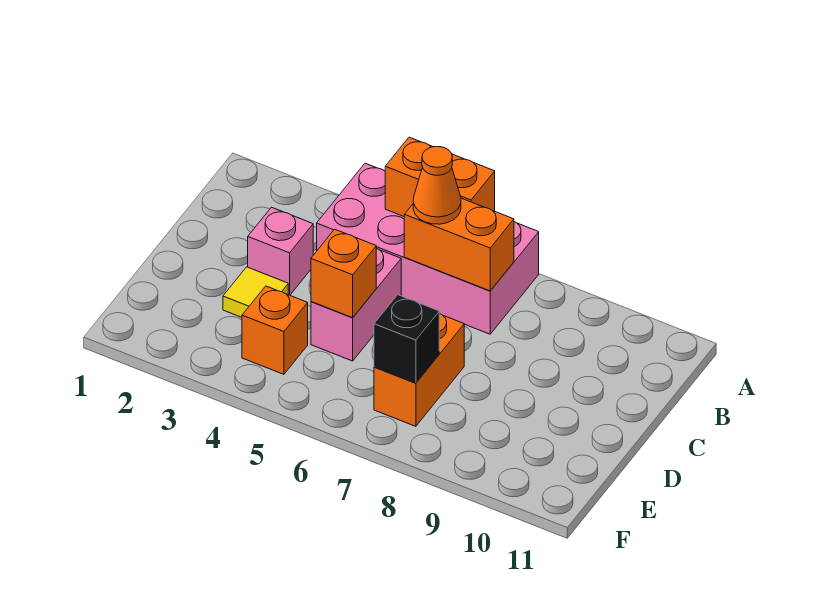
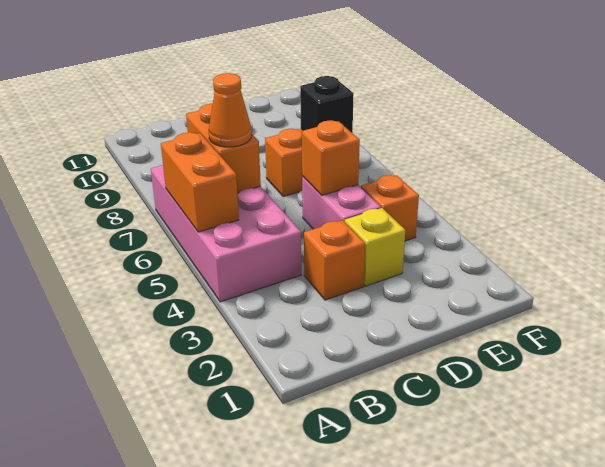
pink brick C3 level 1 -> orange brick C3 level 1
pink brick C5:D5 level 1 -> pink brick D4:D5 level 1
yellow tile D3 level 1 -> yellow brick D3 level 1

